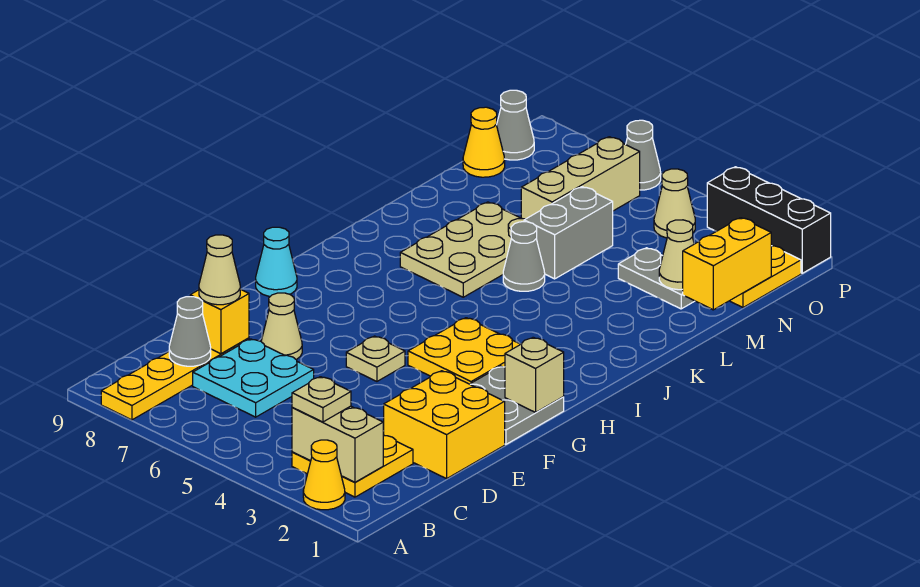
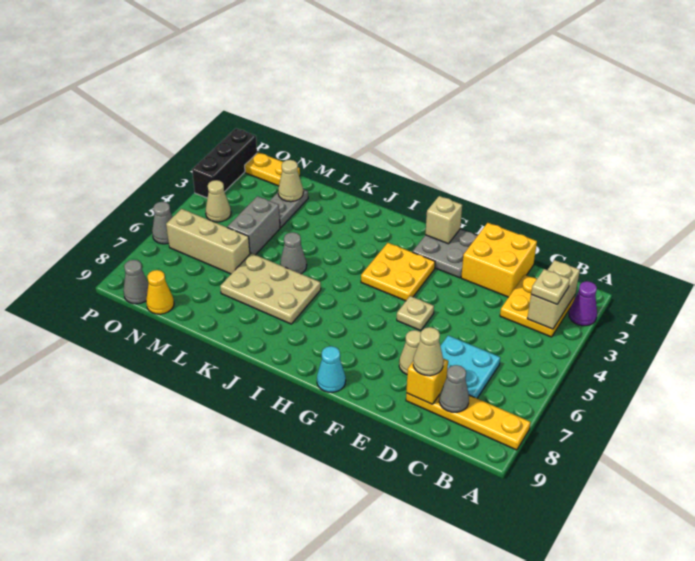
yellow cone A2 level 1 -> purple cone A2 level 1
grey brick L5:M5 level 1 -> grey brick M4:M5 level 1
yellow brick M1:N1 level 2 -> none

